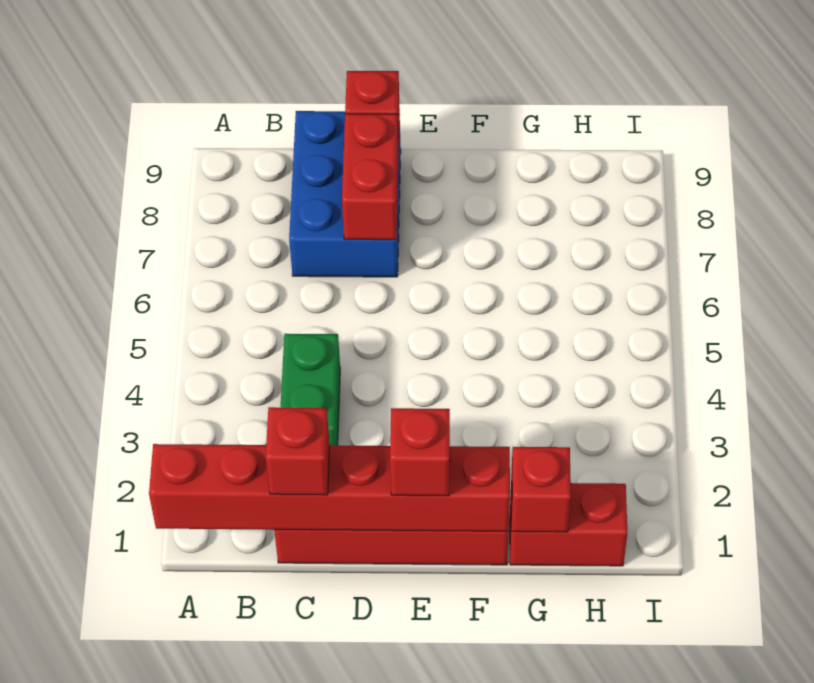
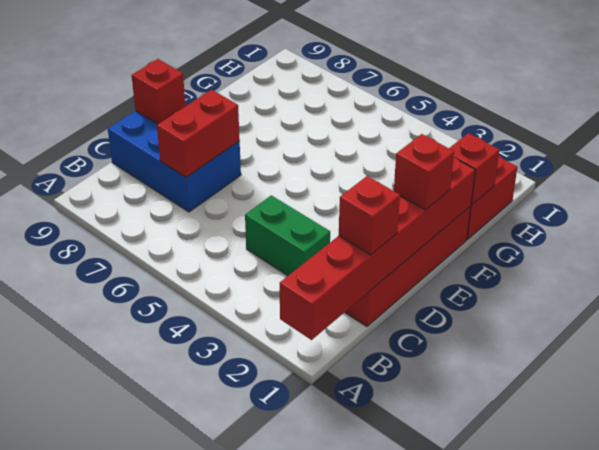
red brick D7:D8 level 2 -> red brick C7:D7 level 2

